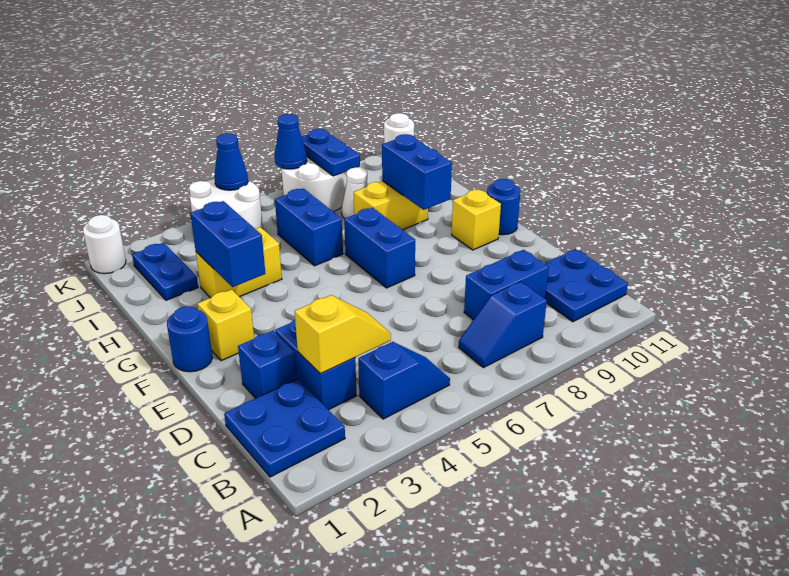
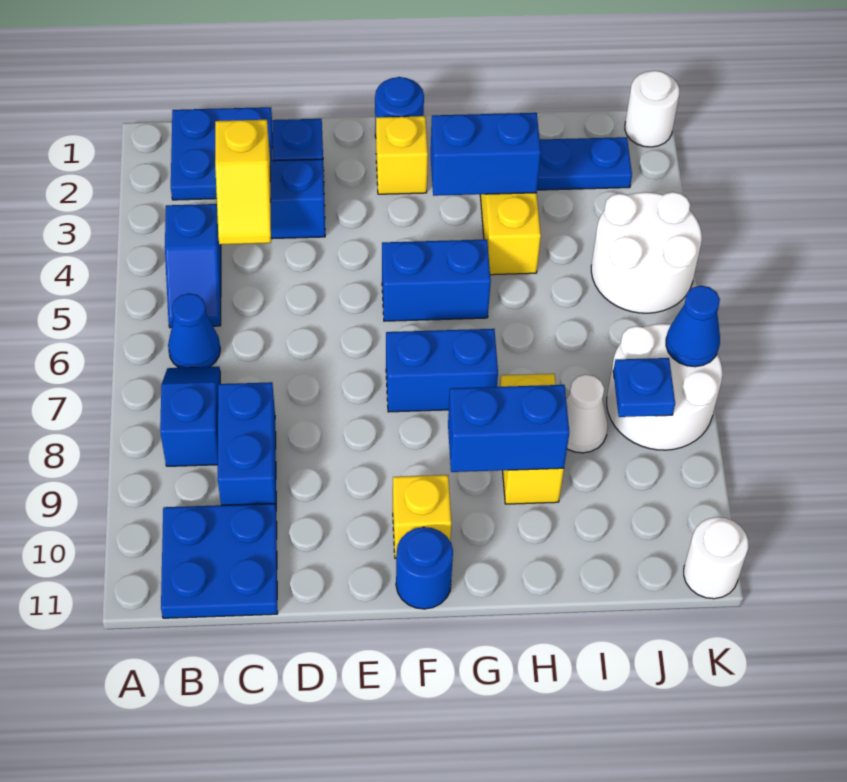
blue brick H6:I6 level 1 -> blue brick F5:G5 level 1
blue plate J8:K8 level 2 -> blue plate J8 level 2
blue cone K5 level 2 -> blue cone B6 level 1

